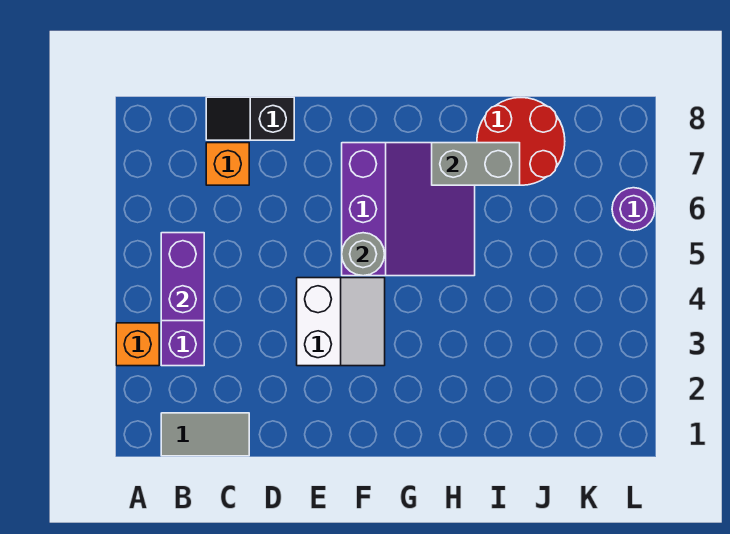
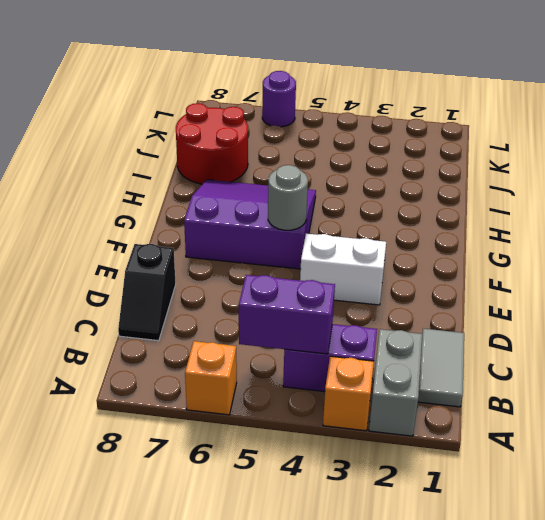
orange brick C7 level 1 -> orange brick A6 level 1
grey brick H7:I7 level 2 -> grey brick A2:B2 level 1

